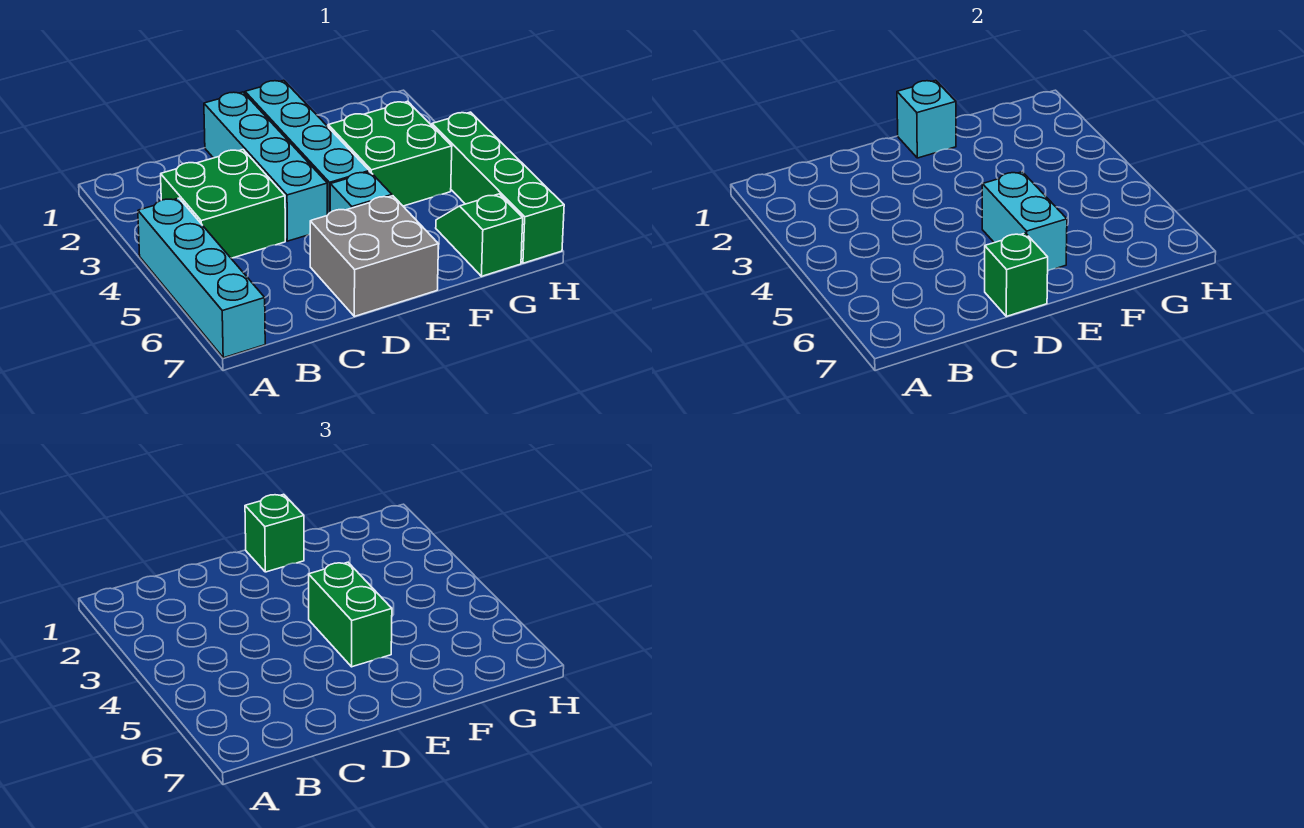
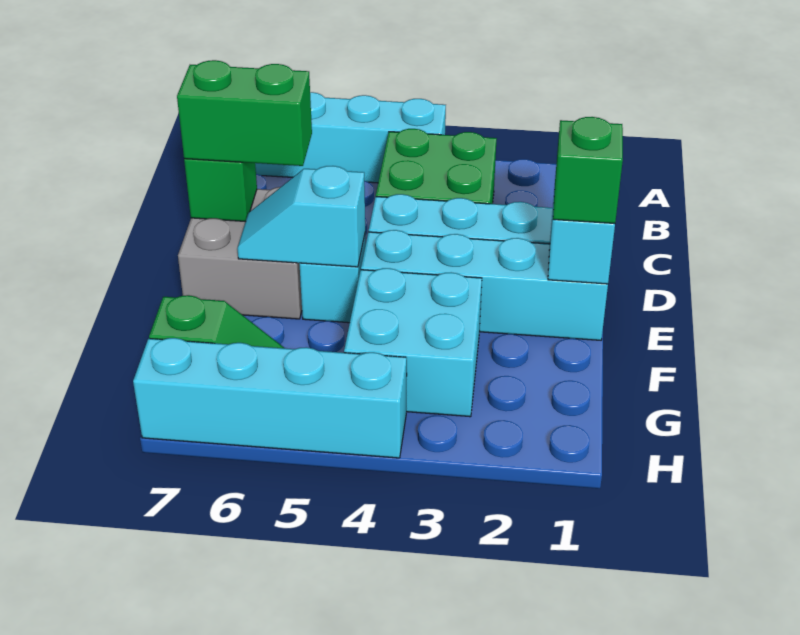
green brick E4:E5 level 3 -> green brick D6:D7 level 3
cyan brick E5:E6 level 2 -> cyan slope E5:E6 level 2 top 5
green brick F3:G4 level 1 -> cyan brick F3:G4 level 1
green brick H4:H7 level 1 -> cyan brick H4:H7 level 1

